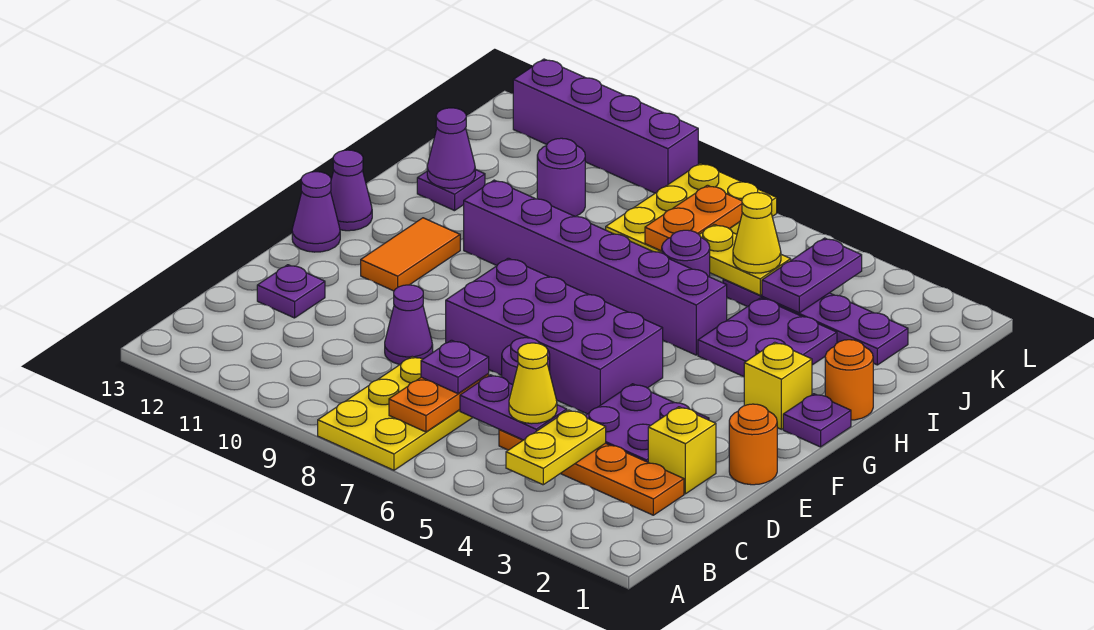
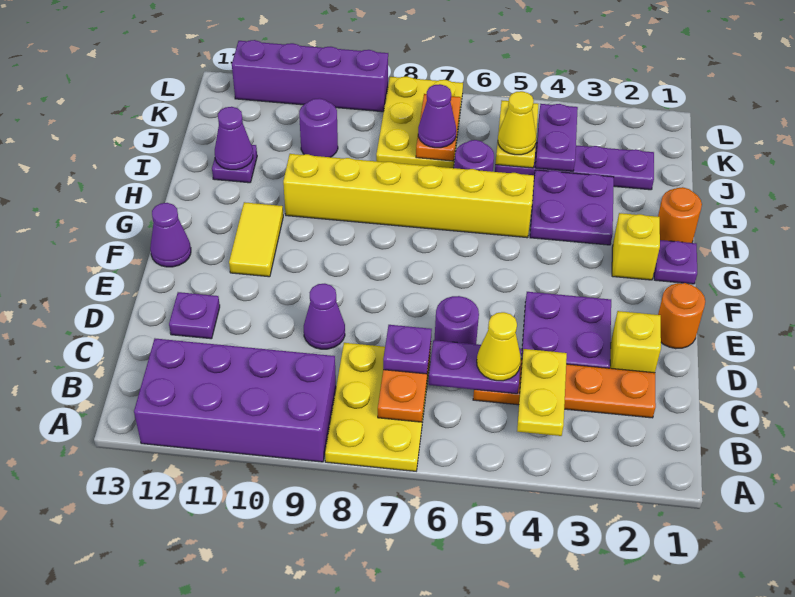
purple brick E5:F8 level 1 -> purple brick A9:B12 level 1
orange tile F11:G11 level 1 -> yellow tile F11:G11 level 1
purple cone G13 level 1 -> purple cone J7 level 3
purple brick H5:H10 level 1 -> yellow brick H5:H10 level 1
yellow plate J5:J6 level 2 -> yellow plate J5:K5 level 2

